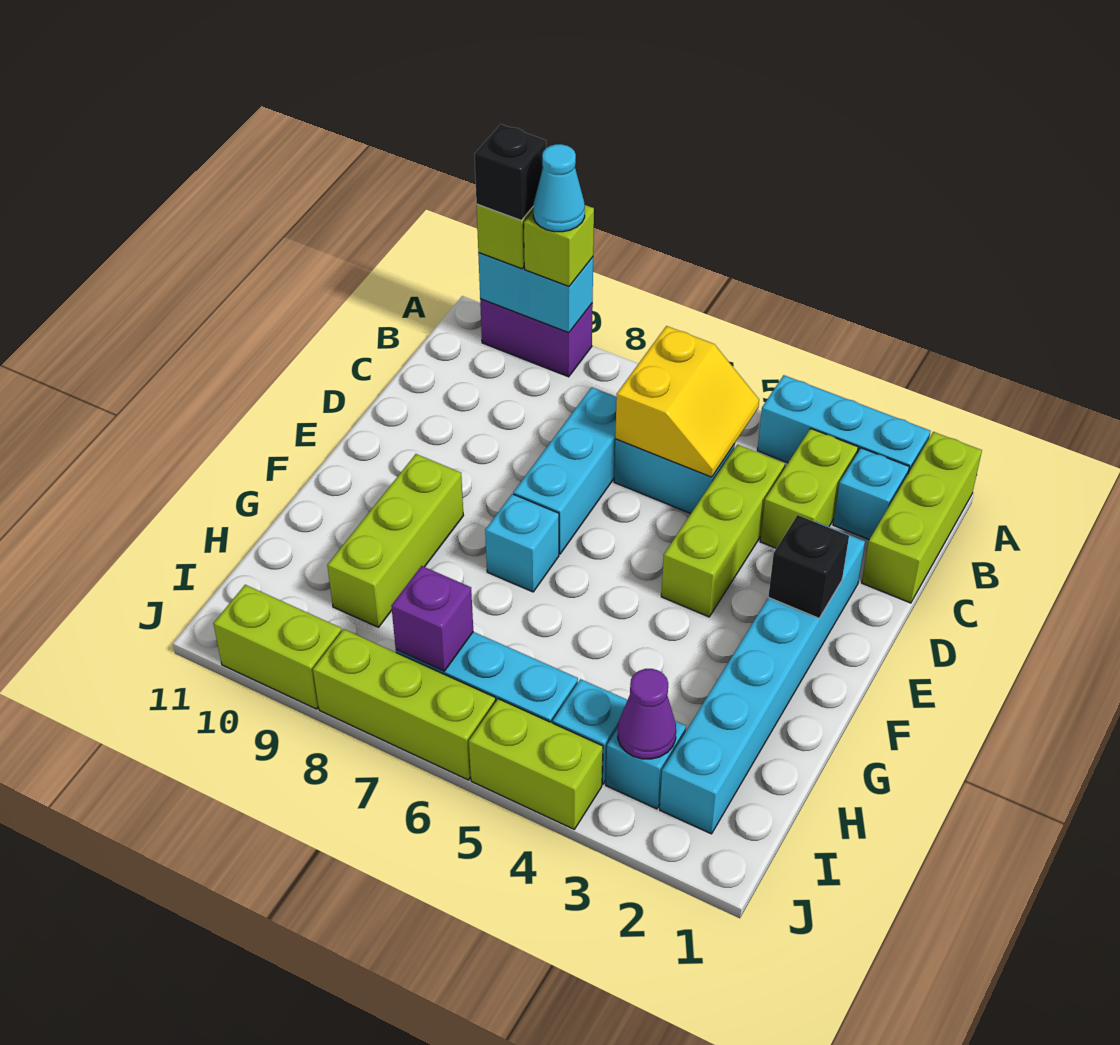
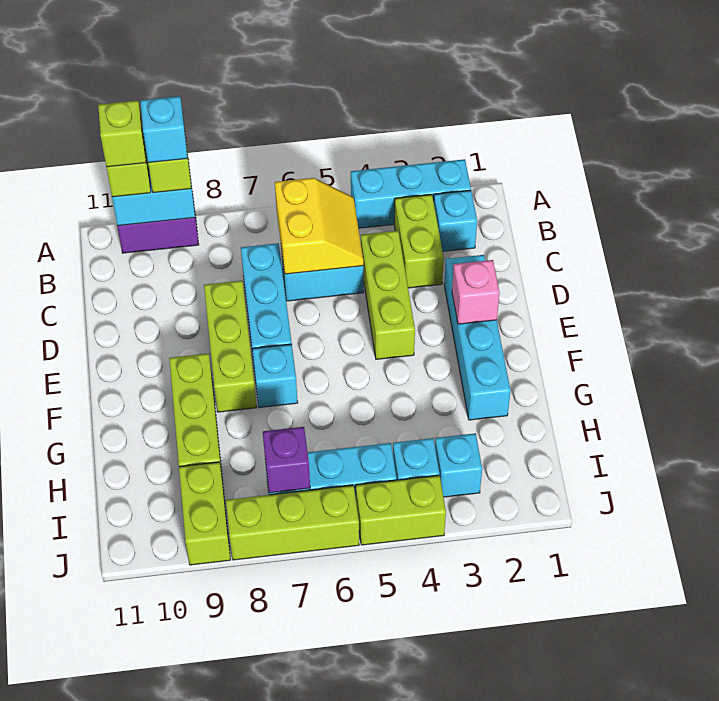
lime brick A1:C1 level 1 -> lime brick D8:F8 level 1
cyan cone A9 level 4 -> cyan brick A9 level 4
black brick A10 level 4 -> lime brick A10 level 4
cyan brick D2:I2 level 1 -> cyan brick D2:G2 level 1
black brick E2 level 2 -> pink brick E2 level 2
purple cone I3 level 2 -> none
lime brick J9:J10 level 1 -> lime brick I9:J9 level 1

